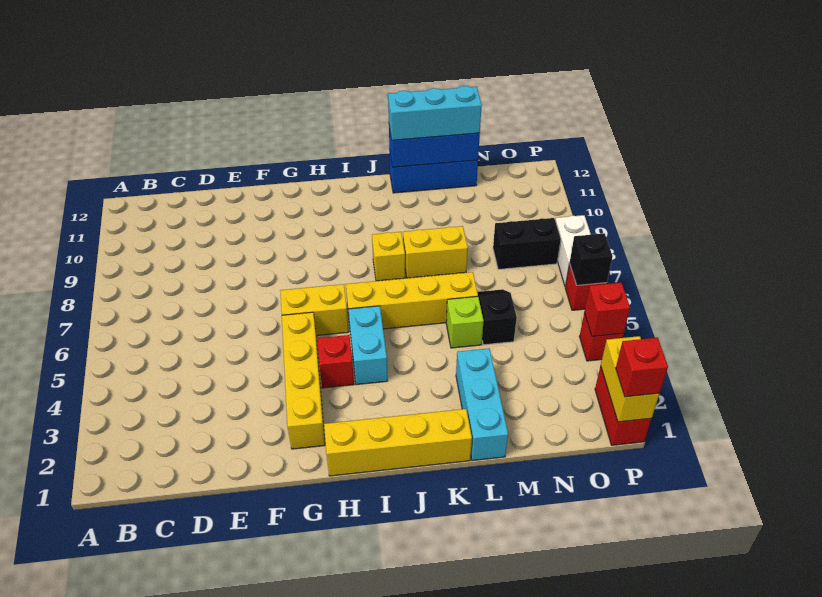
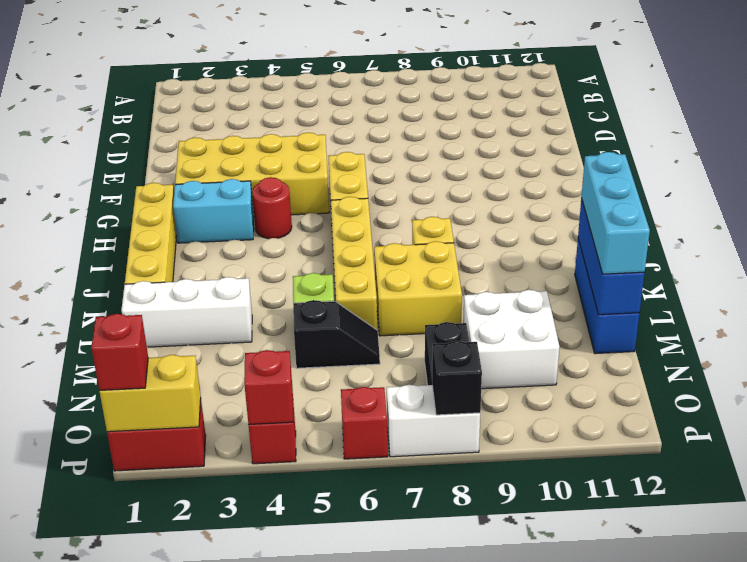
yellow brick G2:G5 level 1 -> yellow brick F2:G5 level 1
red brick H4 level 1 -> red round brick H4 level 1
cyan brick I4:I5 level 1 -> cyan brick H2:H3 level 1
yellow brick K8:L8 level 1 -> yellow brick K7:L8 level 1
cyan brick L1:L3 level 1 -> white brick L1:L3 level 1
none -> white brick M9:N10 level 1
black brick P6 level 2 -> black brick P8 level 2

